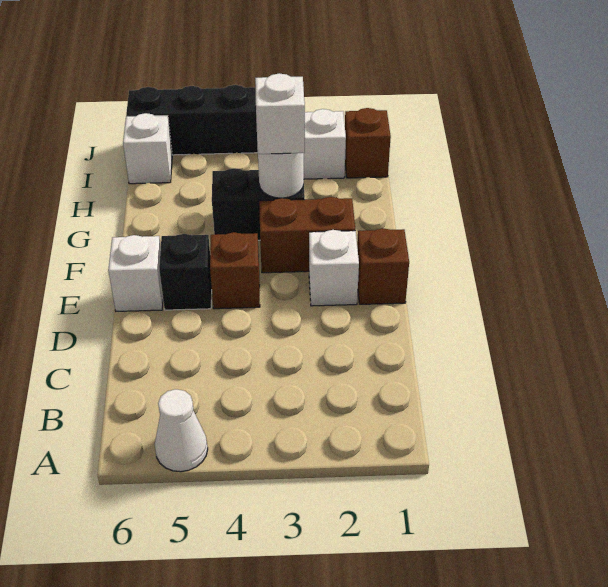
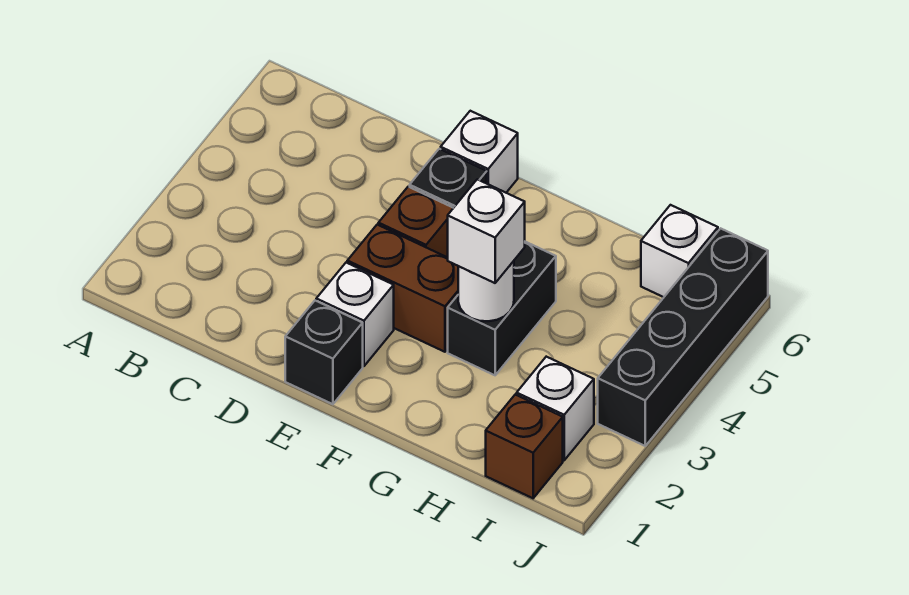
white cone A5 level 1 -> none
brown brick E1 level 1 -> black brick E1 level 1
brown brick F2:F3 level 1 -> brown brick E3:F3 level 1

